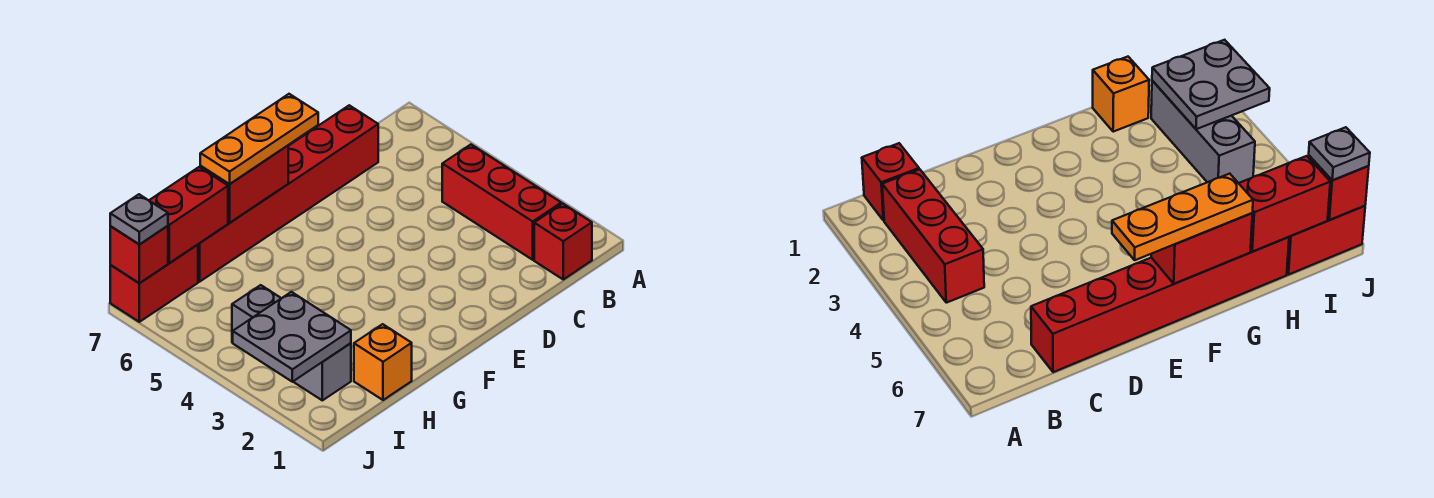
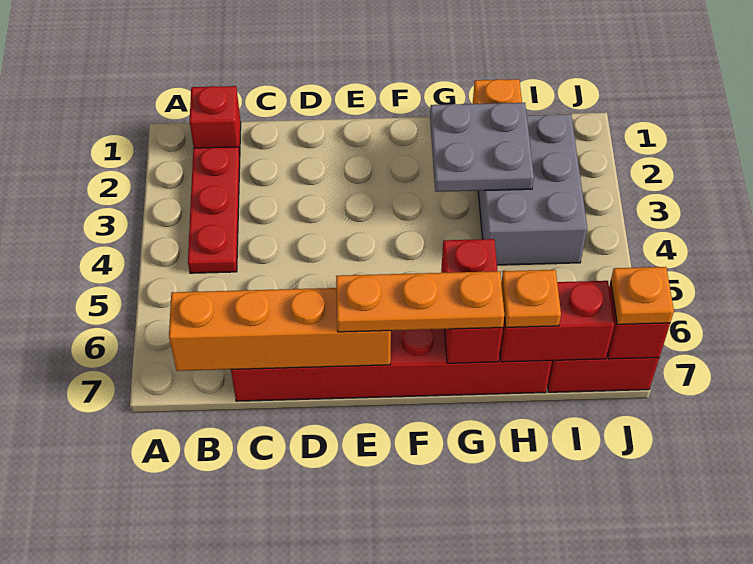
red brick B2:B4 level 1 -> red plate B2:B4 level 1
none -> orange brick B7:E7 level 2
red brick F7:G7 level 2 -> red brick G6:G7 level 2
none -> orange plate H7 level 3
grey brick I2:I4 level 1 -> grey brick H2:I4 level 1
grey plate I2:J3 level 2 -> grey plate G2:H3 level 2
grey plate J7 level 3 -> orange plate J7 level 3

